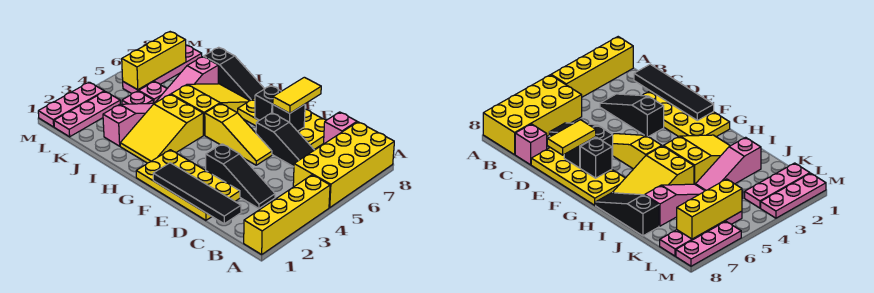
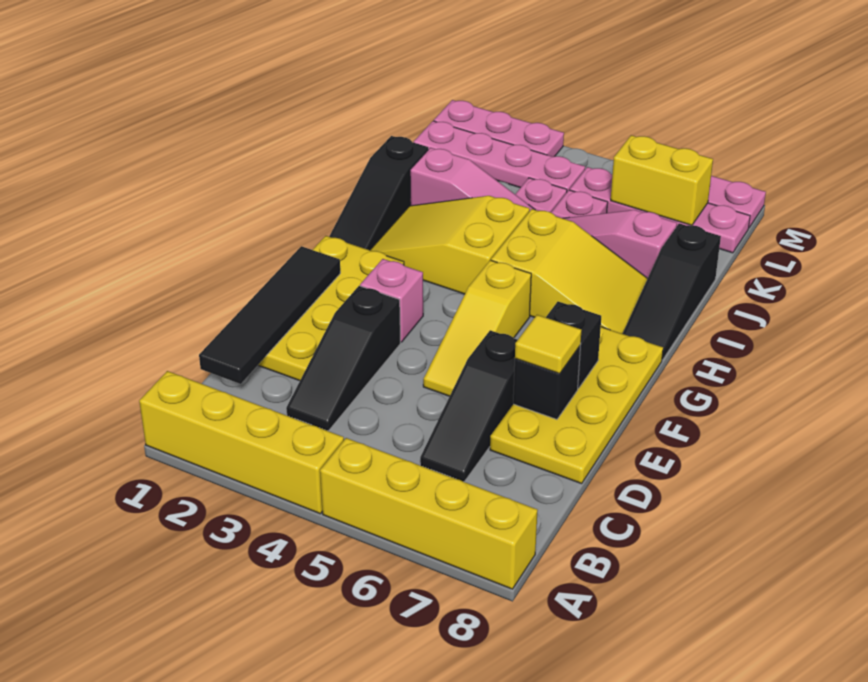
yellow brick A5:B8 level 1 -> yellow brick A5:A8 level 1
pink brick C8 level 1 -> pink brick F3 level 1
yellow tile E7:E8 level 3 -> yellow tile E7 level 3
none -> black slope H1:J1 level 1 top J
pink plate L1:L3 level 1 -> pink plate L1:L4 level 1
yellow brick L5:L7 level 2 -> yellow brick L6:L7 level 2

